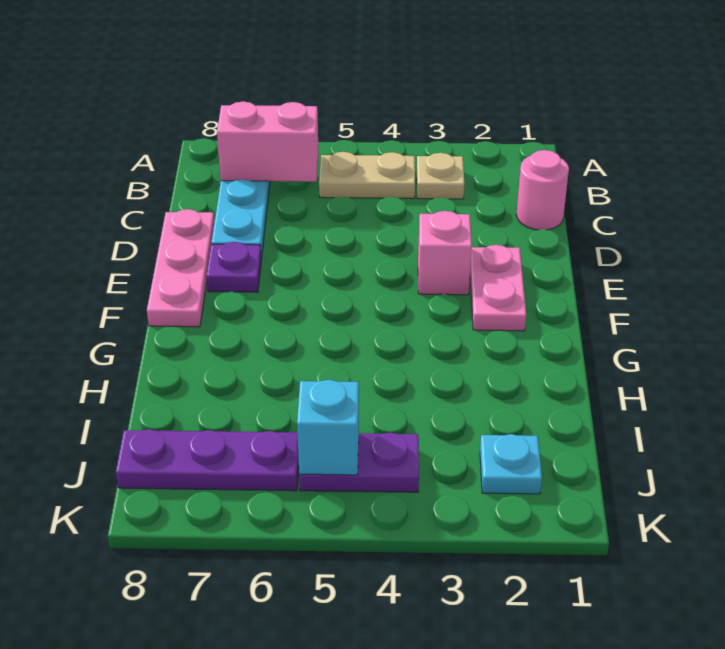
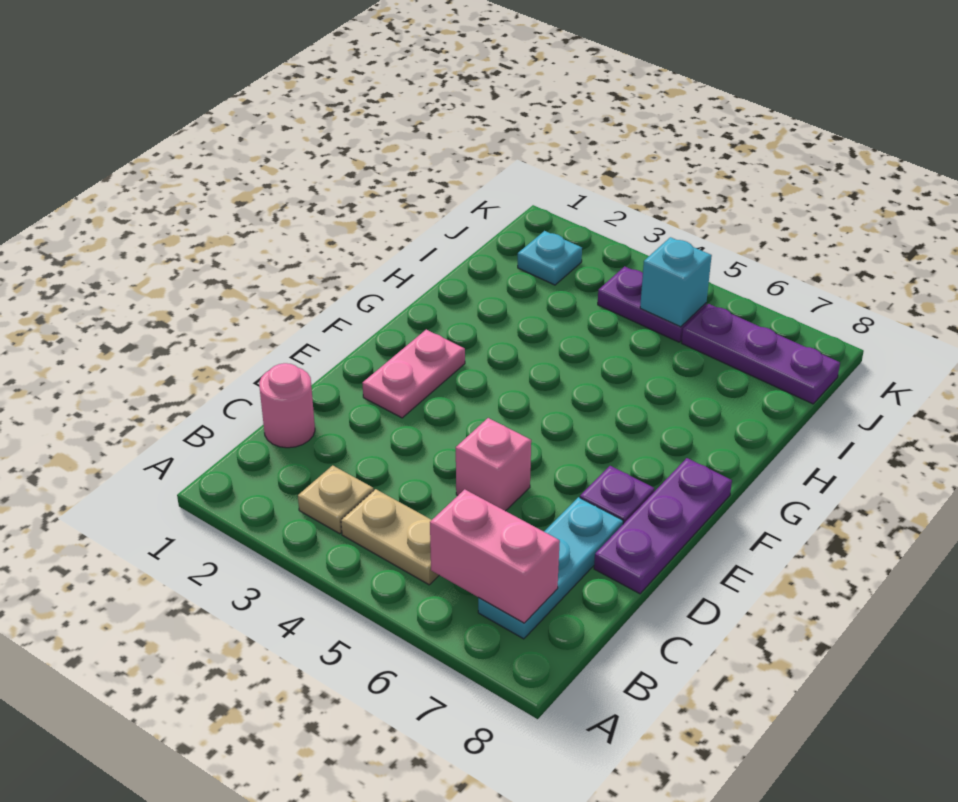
pink plate D8:F8 level 1 -> purple plate D8:F8 level 1
pink brick E3 level 1 -> pink brick D5 level 1

